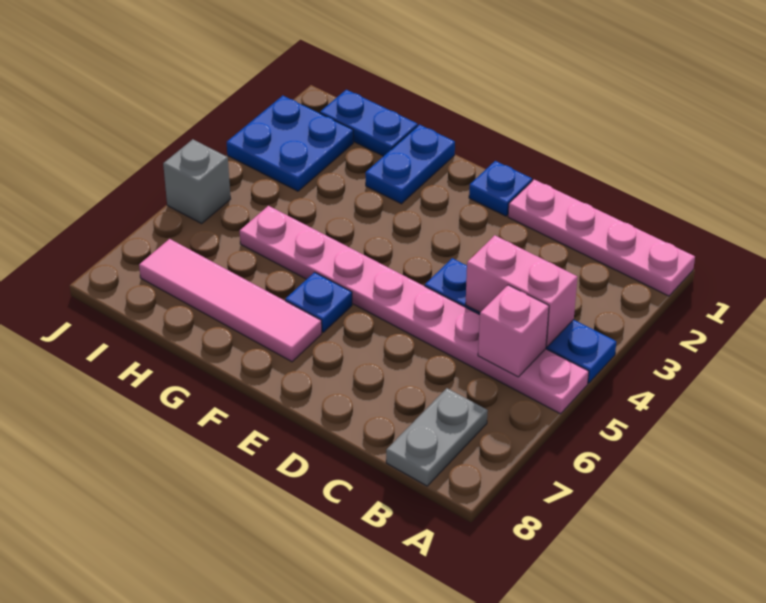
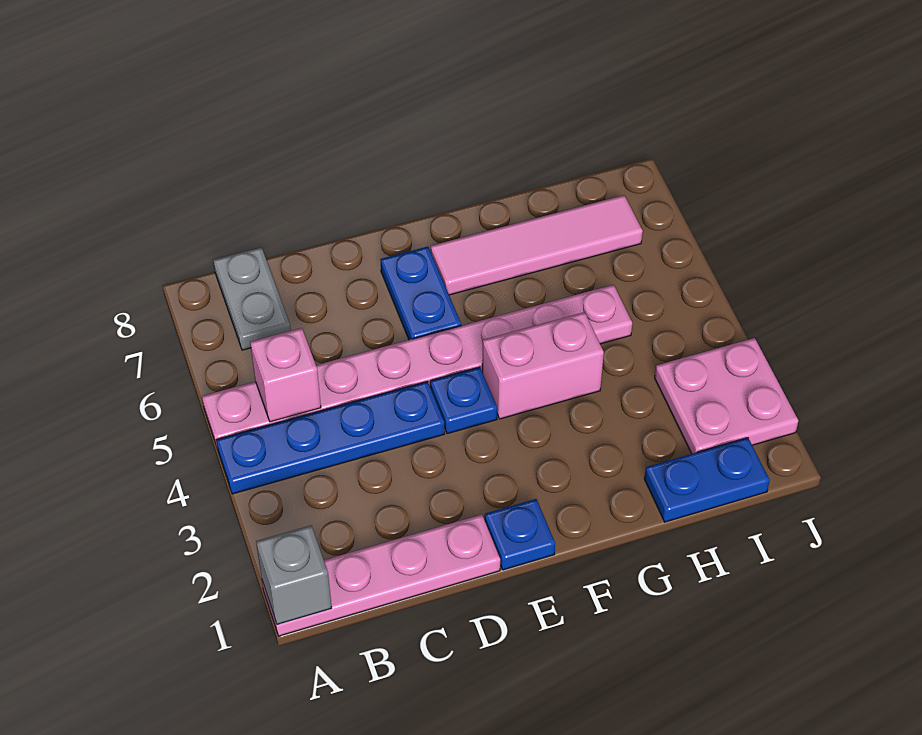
pink brick B4:C4 level 2 -> pink brick F4:G4 level 1
blue plate F6 level 1 -> blue plate E4 level 1
blue plate G1:G2 level 1 -> blue plate E6:E7 level 1
blue plate I2:J3 level 1 -> pink plate I2:J3 level 1
grey brick J5 level 1 -> grey brick A1 level 2

